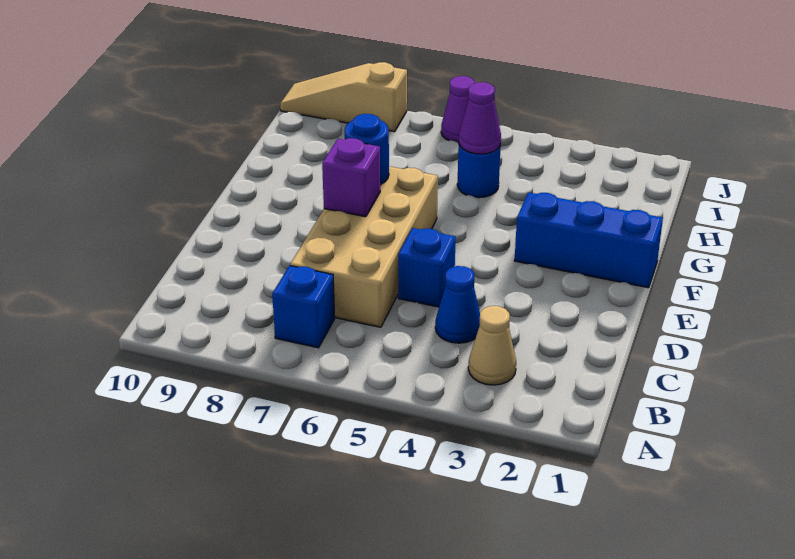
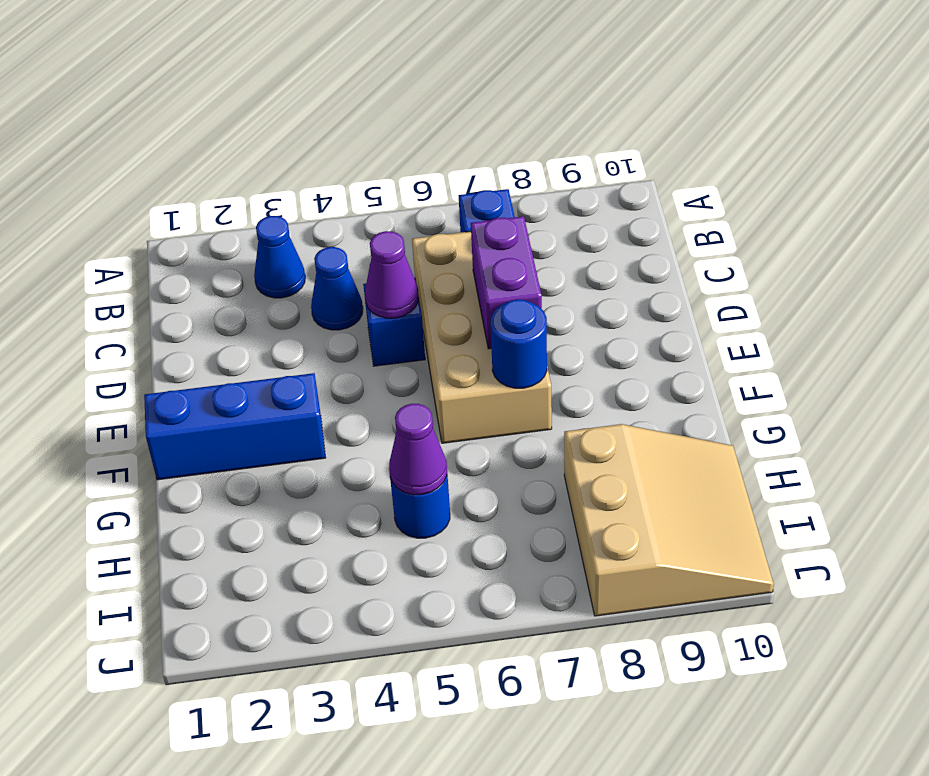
tan cone B3 level 1 -> blue cone B3 level 1
purple brick E7 level 2 -> purple brick D7:E7 level 2
purple cone J6 level 1 -> purple cone D5 level 2
tan slope J8:J10 level 1 top 8 -> tan slope H8:J10 level 1 top 8

